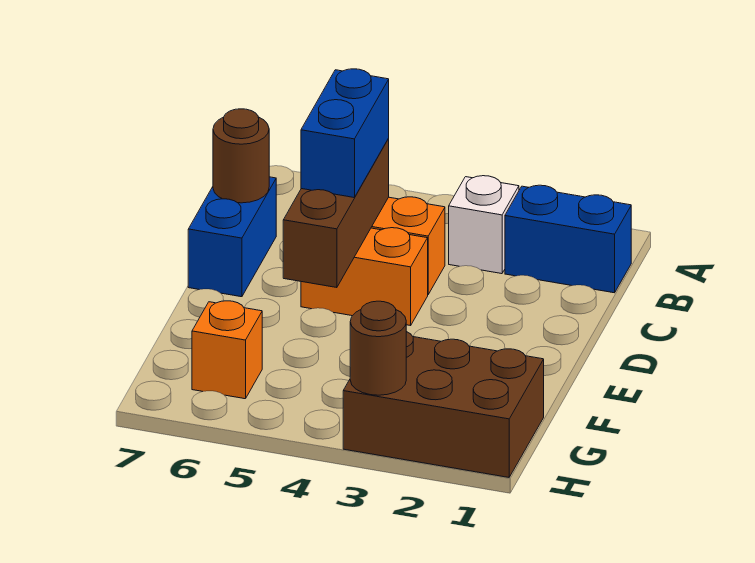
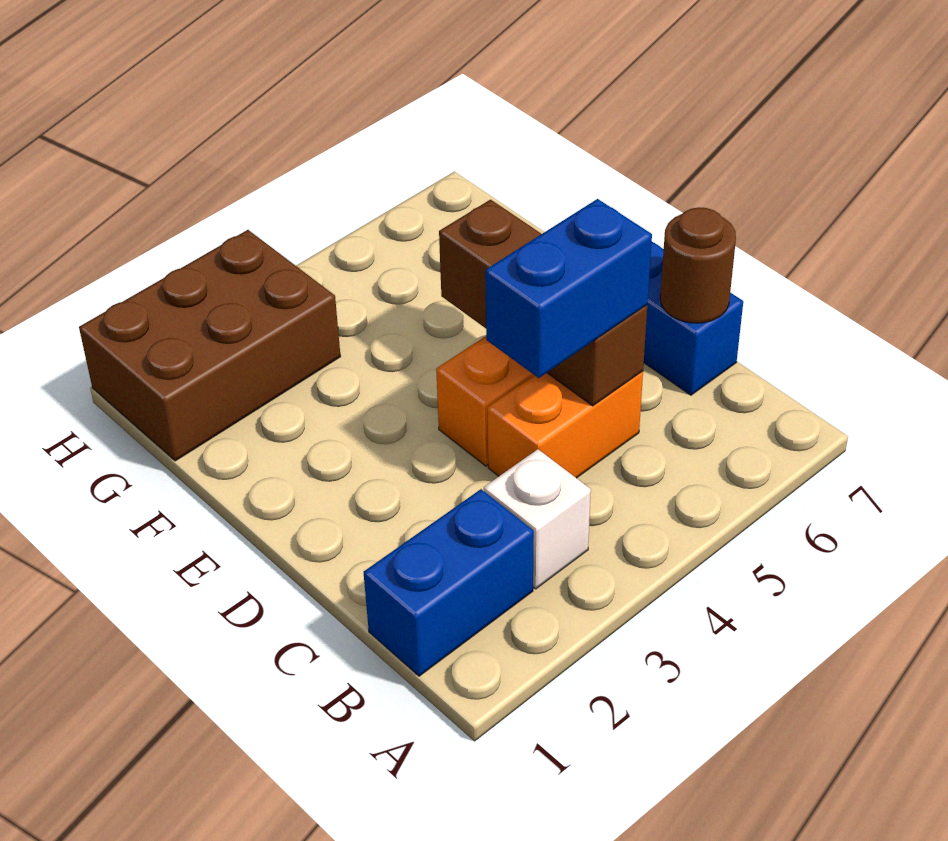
blue brick C5:D5 level 3 -> blue brick C4:C5 level 3
orange brick G6 level 1 -> none
brown round brick H3 level 2 -> none

